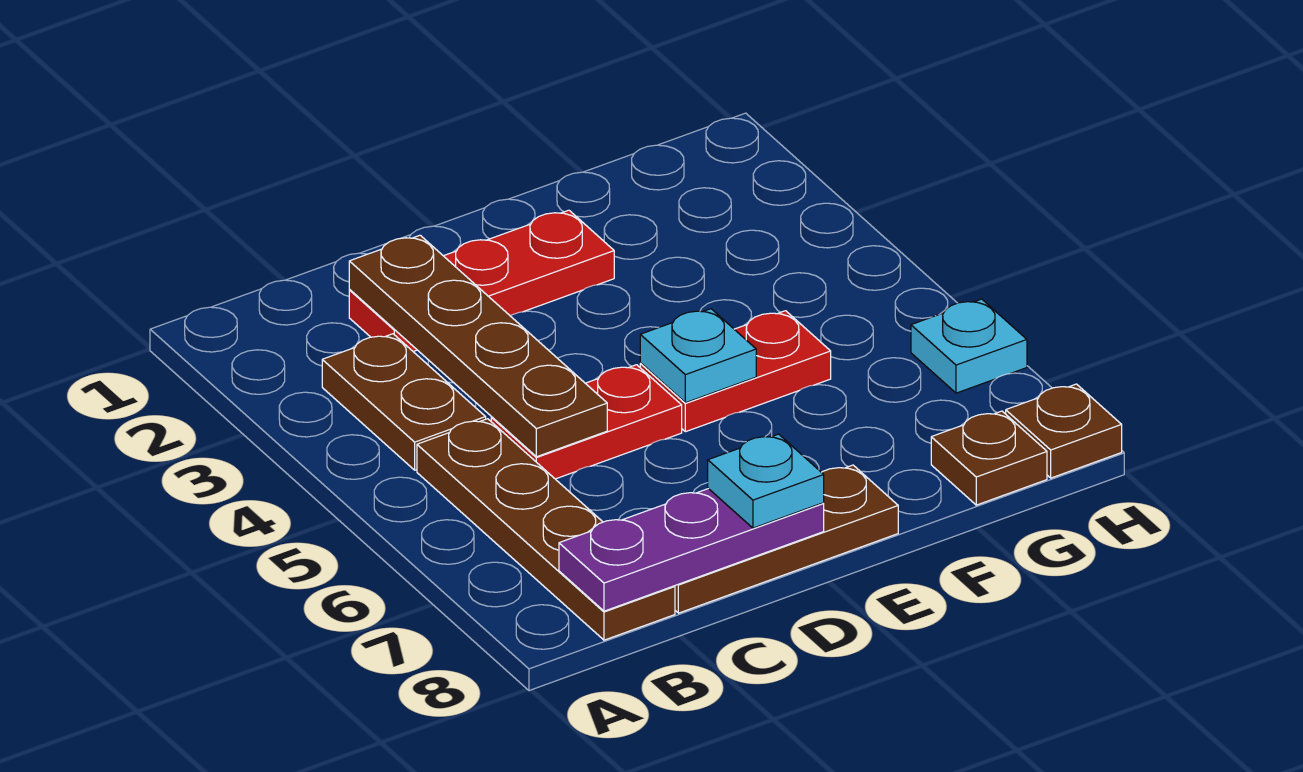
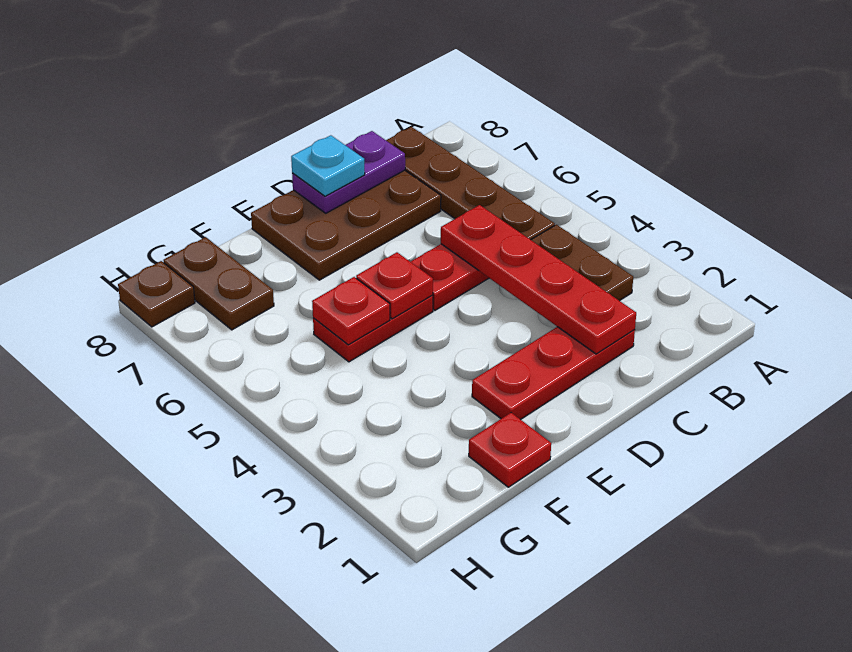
purple plate B8:D8 level 2 -> purple plate C8:D8 level 2
brown plate C2:C5 level 2 -> red plate C2:C5 level 2
brown plate C8:E8 level 1 -> brown plate C7:E8 level 1
cyan plate E5 level 2 -> red plate E5 level 2
none -> red plate F1 level 1
none -> red plate F5 level 2
brown plate G8 level 1 -> brown plate G7:G8 level 1
cyan plate H6 level 1 -> none

